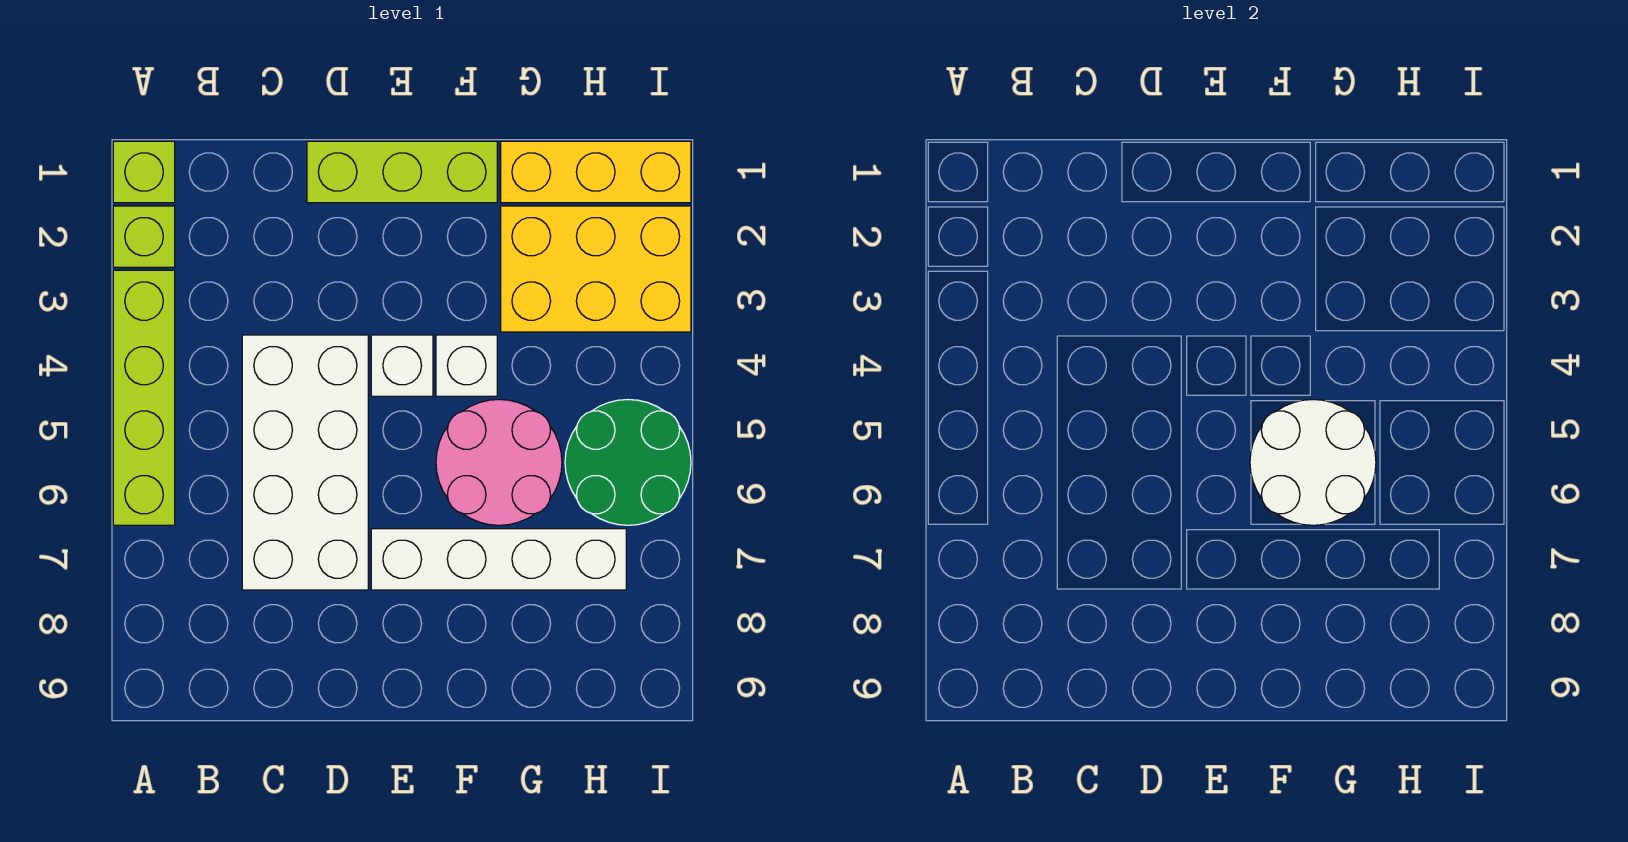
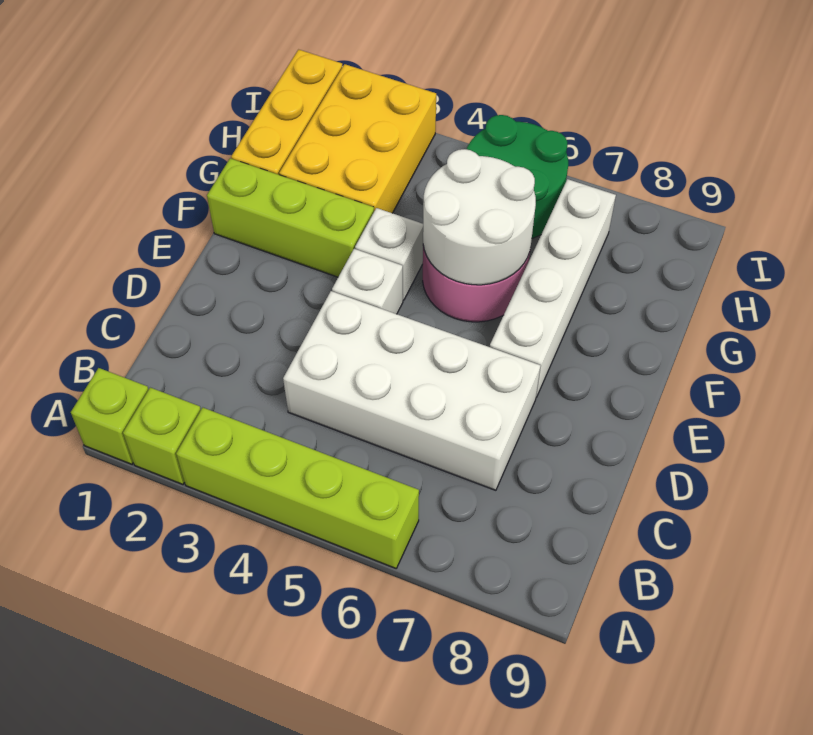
lime brick D1:F1 level 1 -> lime brick F1:F3 level 1

